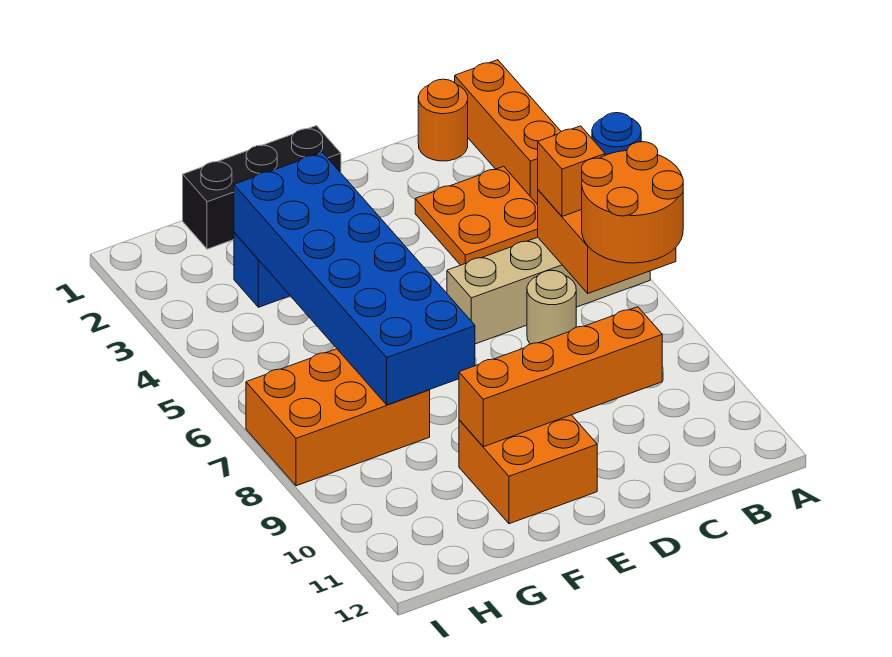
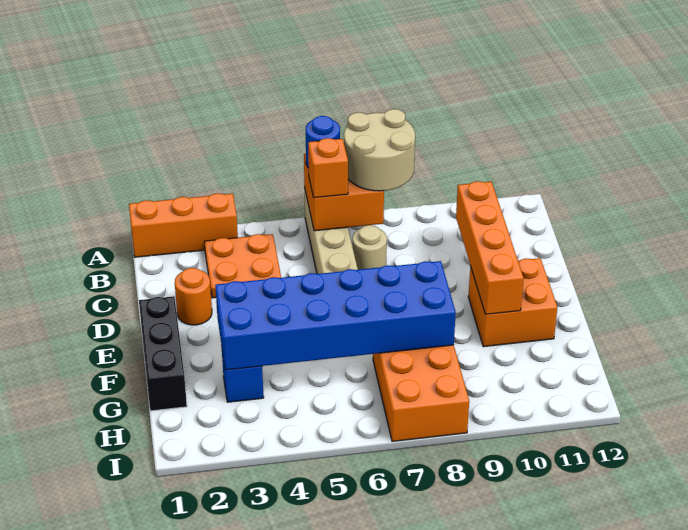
orange round brick A7:B8 level 3 -> tan round brick A7:B8 level 3
orange round brick B1 level 1 -> orange round brick D2 level 1

